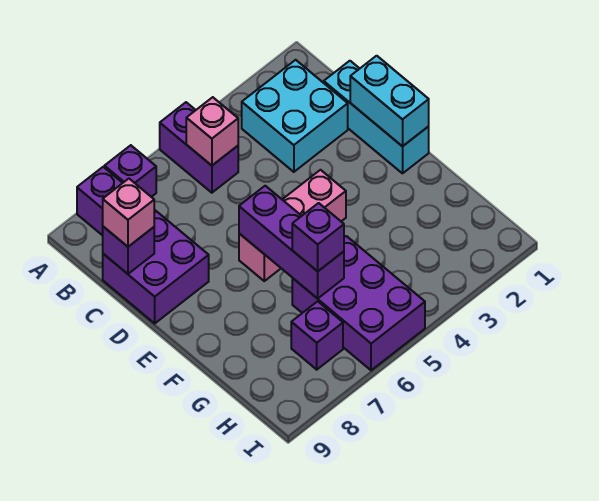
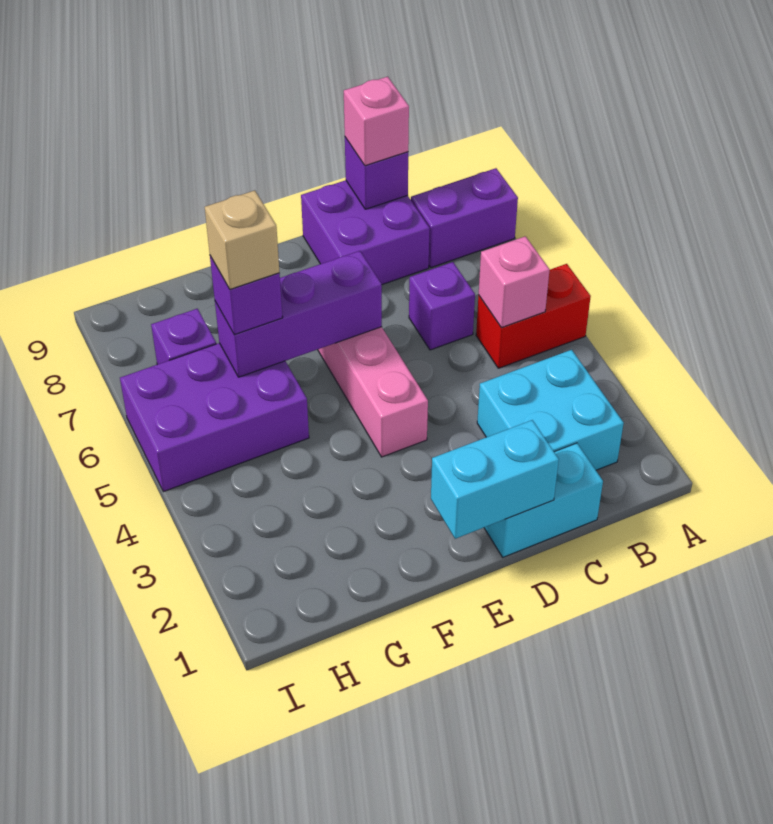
purple brick A5:B5 level 1 -> red brick A5:B5 level 1
purple brick A7 level 1 -> purple brick C6 level 1
cyan brick C1:E1 level 1 -> cyan brick C1:D1 level 1
none -> tan brick G6 level 4

